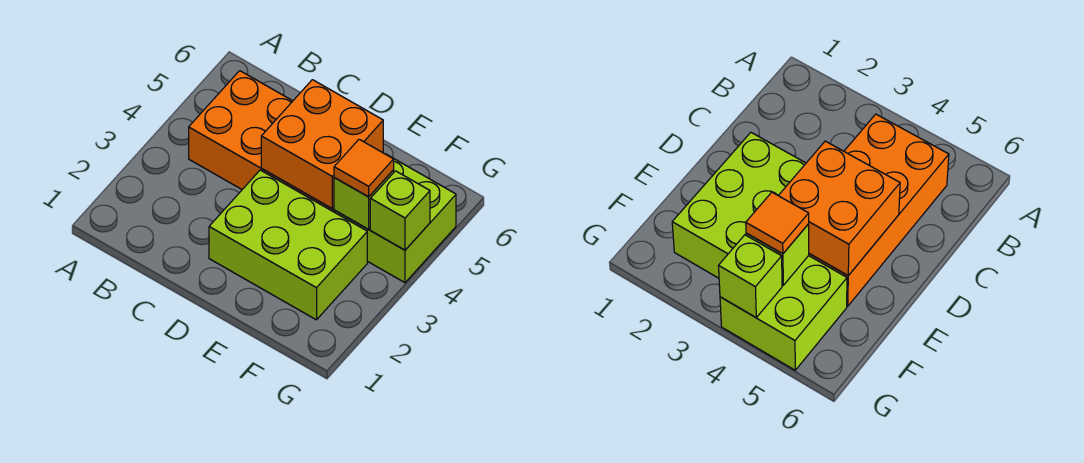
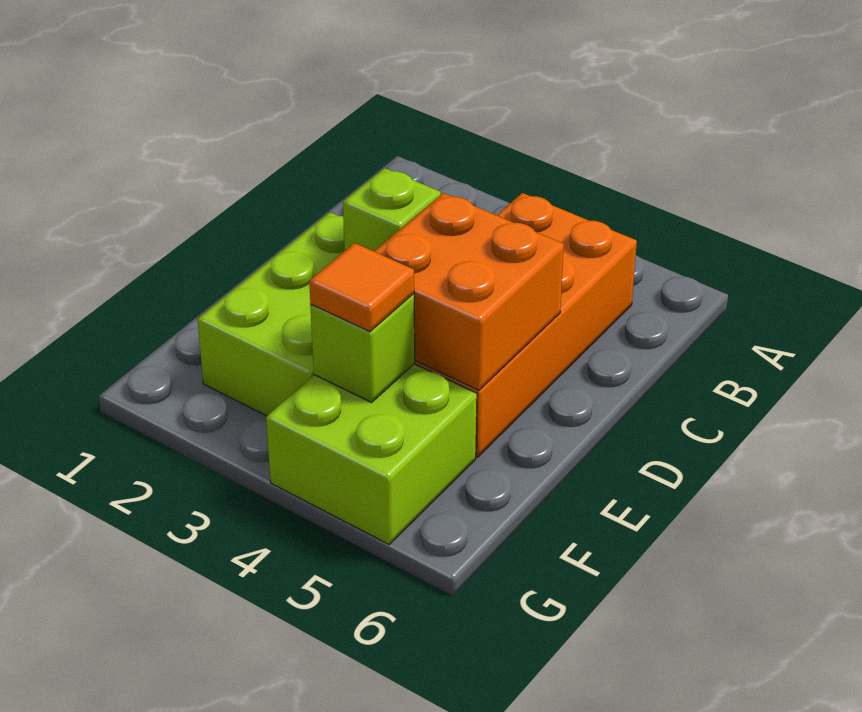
lime brick G4 level 2 -> lime brick D3 level 2

